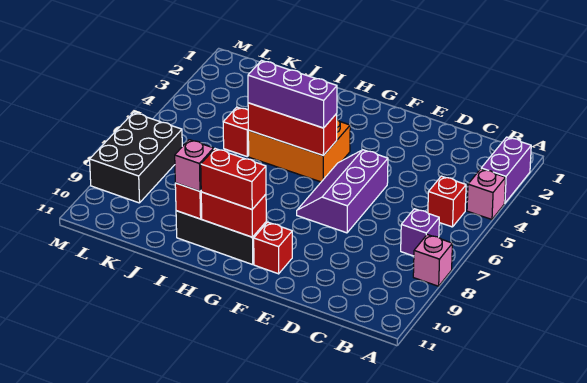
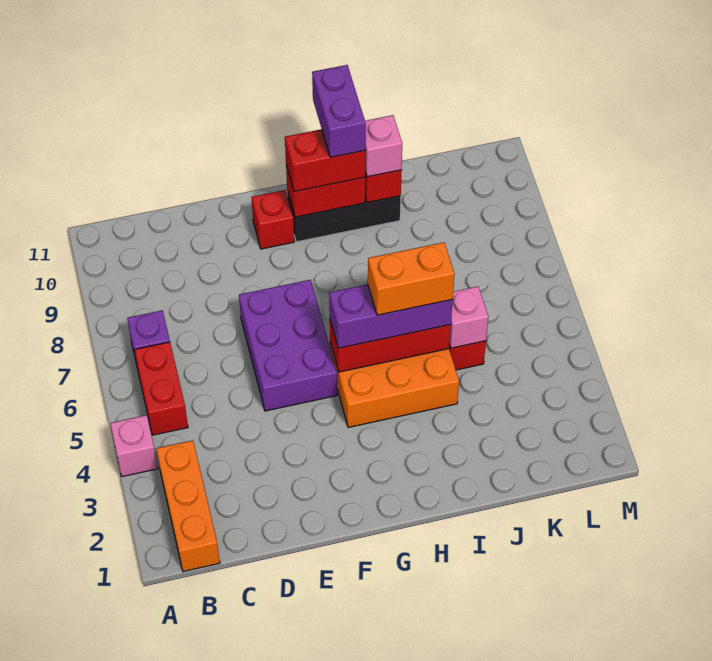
purple brick A2:A3 level 1 -> purple brick H10:H11 level 4
pink brick A8 level 1 -> pink brick J5 level 2
none -> orange brick B1:B3 level 1
red brick B5 level 1 -> red brick B5:B6 level 1
purple slope E5:F7 level 1 top E -> purple brick E5:F7 level 1
none -> orange brick H5:I5 level 4
black brick L7:M9 level 1 -> none

